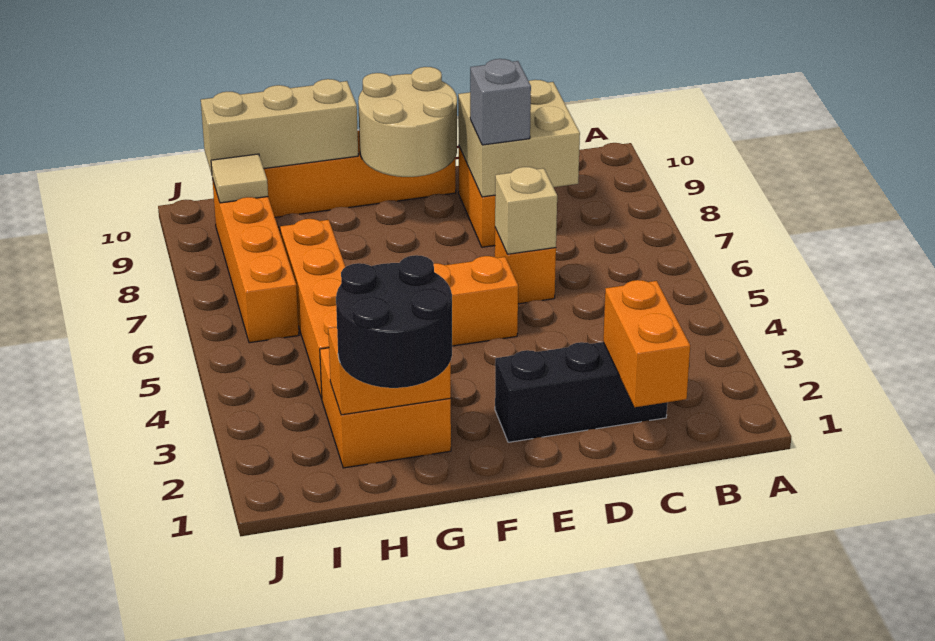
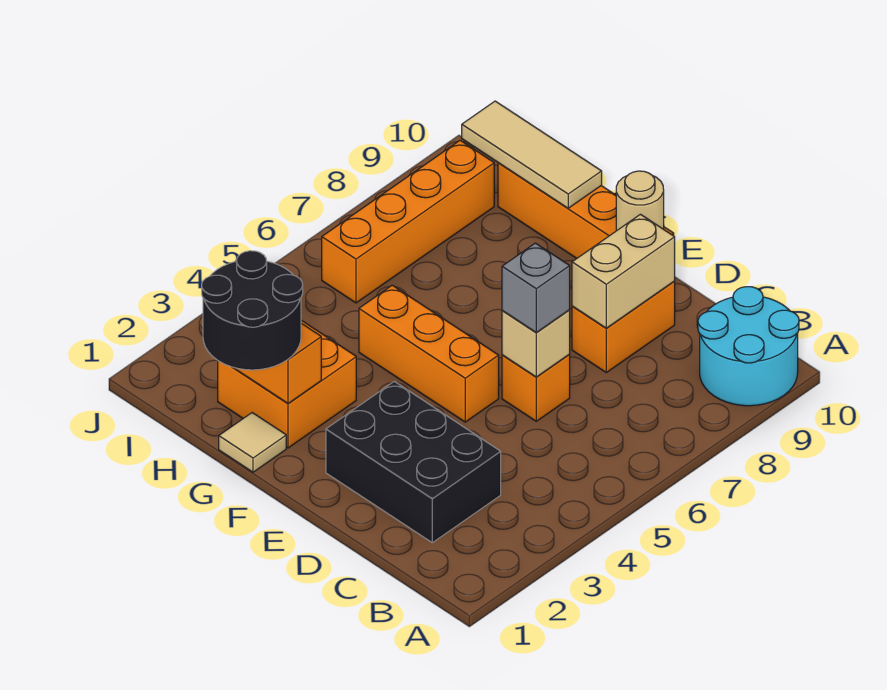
none -> cyan round brick A9:B10 level 1
orange brick C1:C2 level 2 -> none
black brick C2:E2 level 1 -> black brick C2:E3 level 1
tan brick C8:D9 level 2 -> tan brick D8:D9 level 2
grey brick D8 level 3 -> grey brick D6 level 3
tan round brick E9:F10 level 2 -> tan round brick E10 level 2
tan brick G10:I10 level 2 -> tan tile G10:I10 level 2
orange brick H4:H7 level 1 -> none
tan tile I9 level 2 -> tan tile G1 level 1

